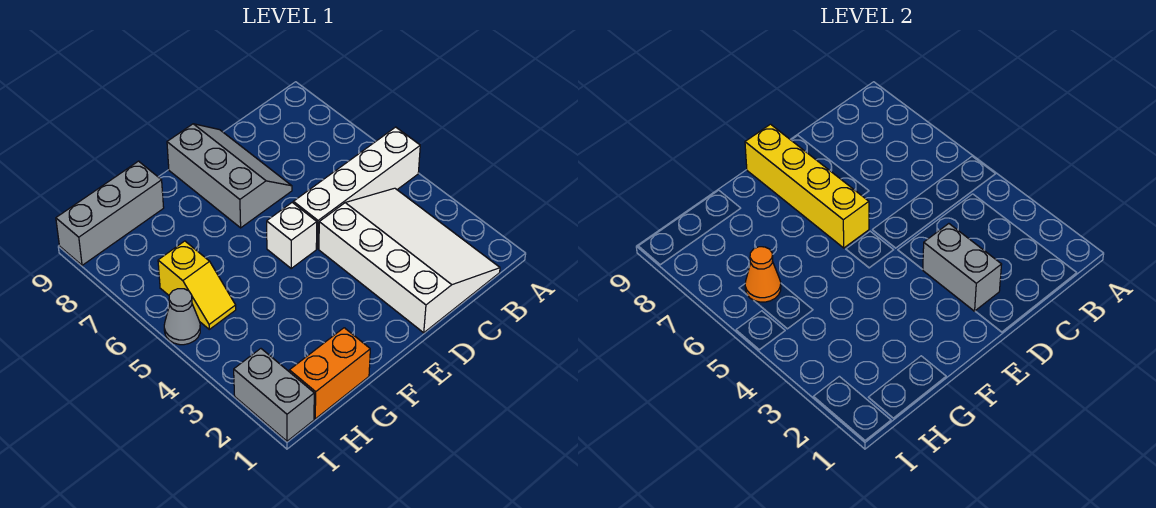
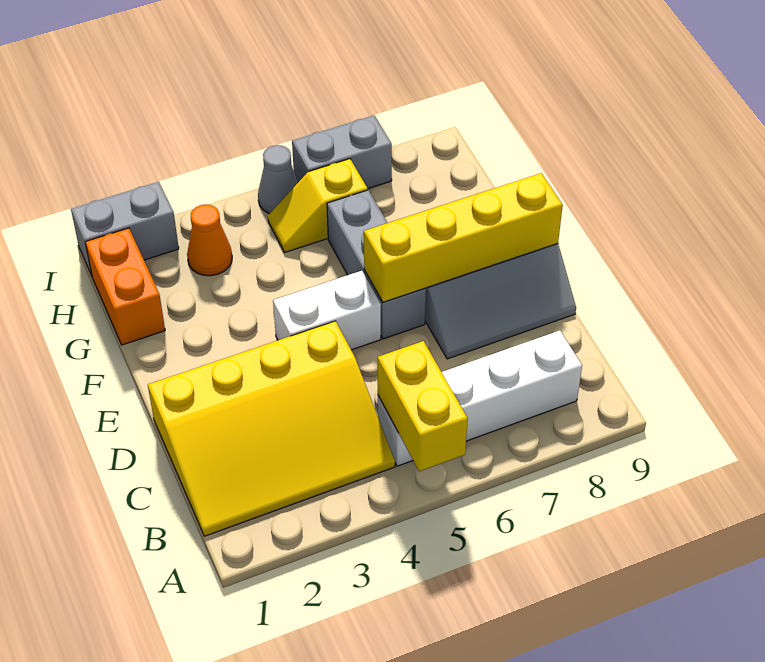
white brick A5:D5 level 1 -> white brick B5:B8 level 1
none -> yellow brick A5:B5 level 2
white slope B1:D4 level 1 top D -> yellow slope B1:D4 level 1 top D
grey brick D2:D3 level 2 -> grey brick I6:I7 level 1
white brick E5 level 1 -> white brick E4:E5 level 1
grey brick G9:I9 level 1 -> grey brick E6:G6 level 1
orange cone H6 level 2 -> orange cone H3 level 1

